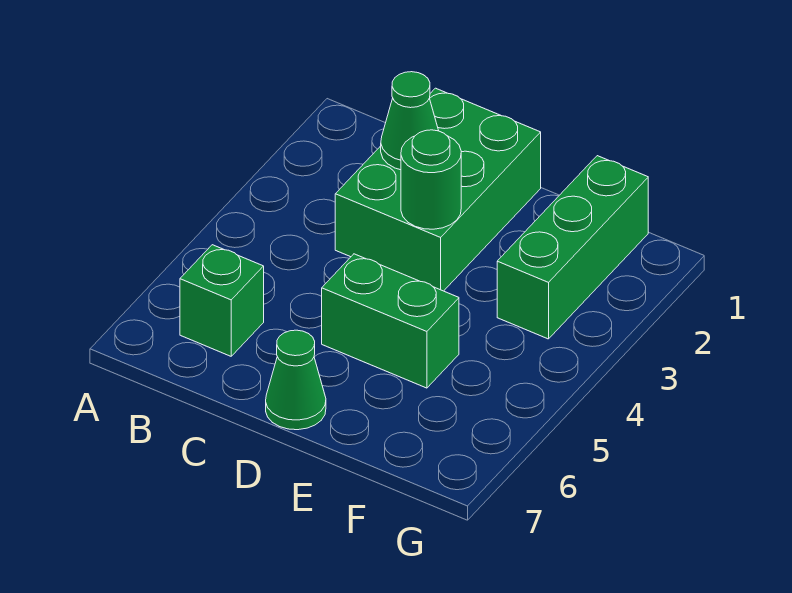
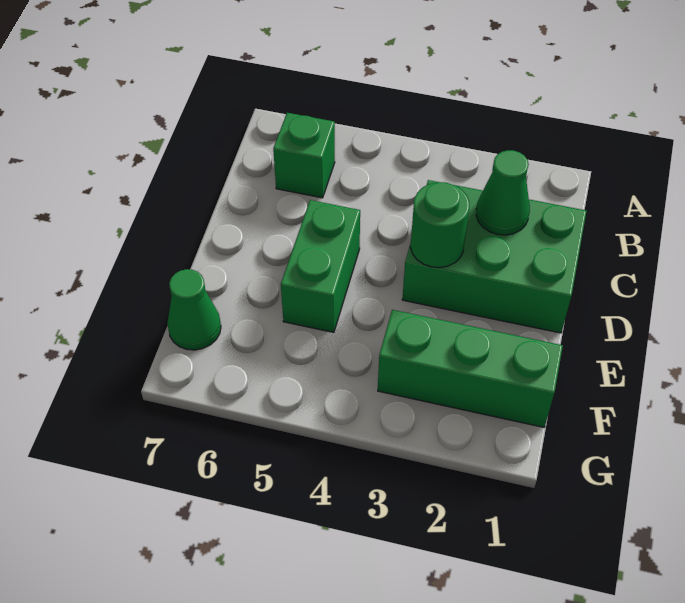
green cone D7 level 1 -> green cone F7 level 1

